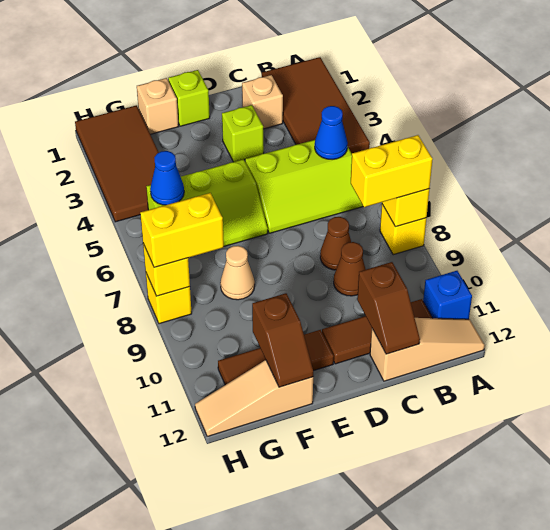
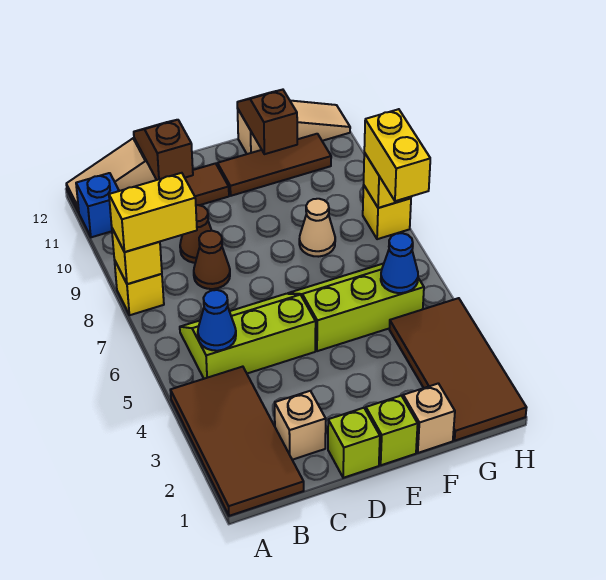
lime brick D3 level 1 -> lime brick D1 level 1
yellow brick G8:H8 level 3 -> yellow brick H7:H8 level 3

